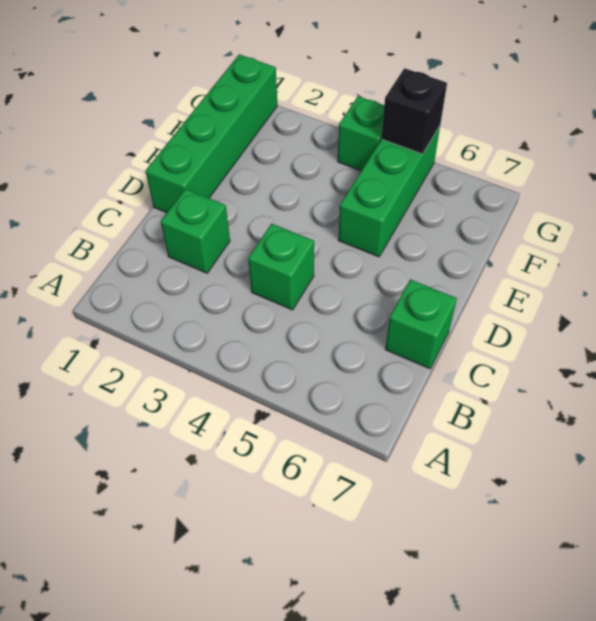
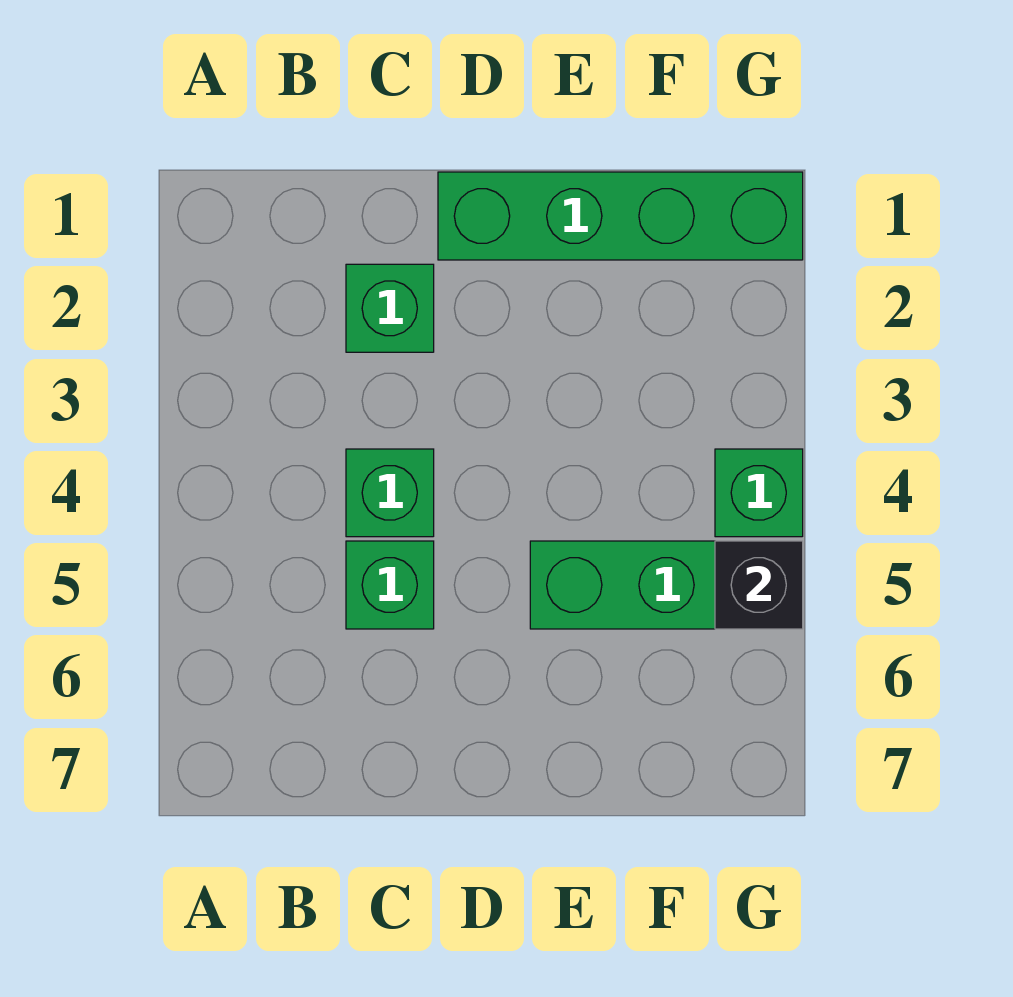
green brick C7 level 1 -> green brick C5 level 1

